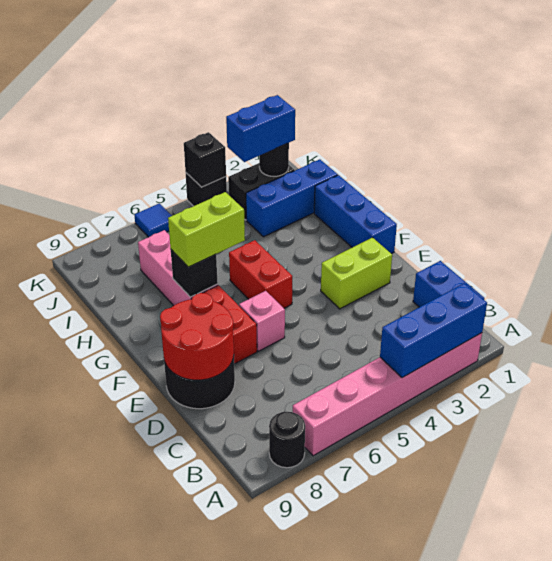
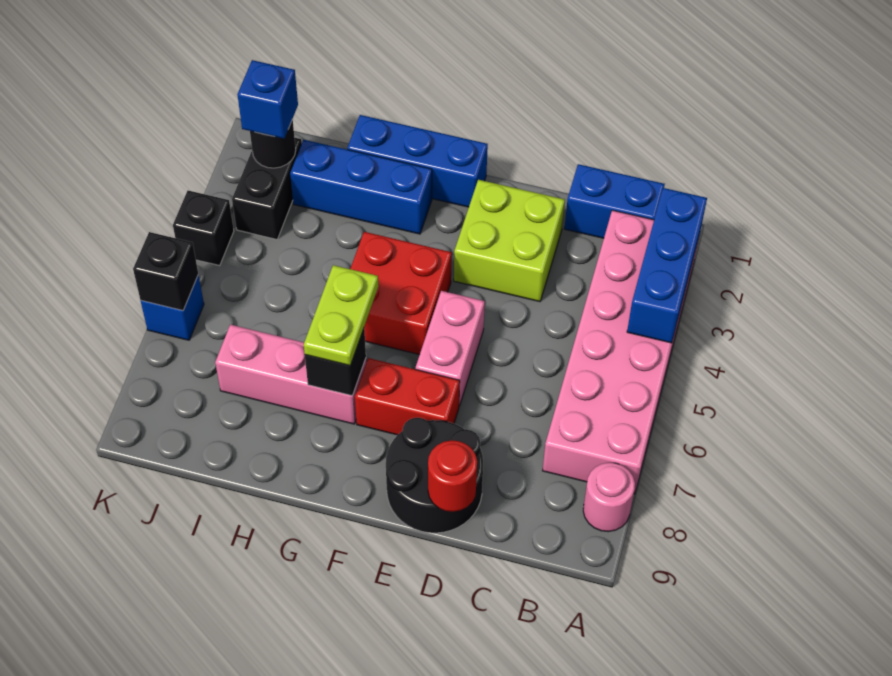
pink brick A2:A7 level 1 -> pink brick A2:B7 level 1
black round brick A8 level 1 -> pink round brick A8 level 1
red round brick D8:E9 level 2 -> red round brick D9 level 2
lime brick E2:E3 level 1 -> lime brick D2:E3 level 1
pink brick E6 level 1 -> pink brick E5:E6 level 1
red brick F5:G5 level 1 -> red brick F4:G5 level 1
lime brick G6:G7 level 3 -> lime plate G6:G7 level 3
blue brick I1:I3 level 1 -> blue brick G2:I2 level 1
blue brick J2:J3 level 3 -> blue brick J2 level 3
black brick K4 level 2 -> black brick K6 level 2
blue tile K6 level 1 -> blue brick K6 level 1

